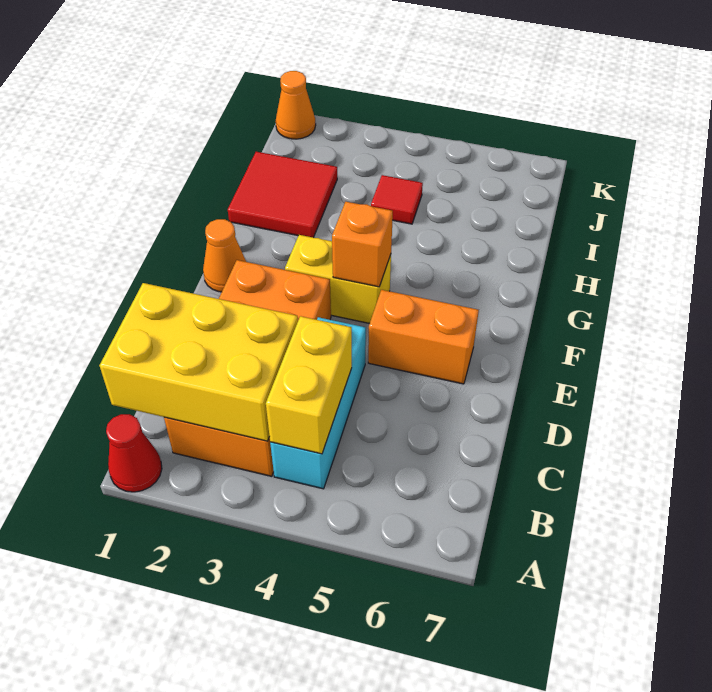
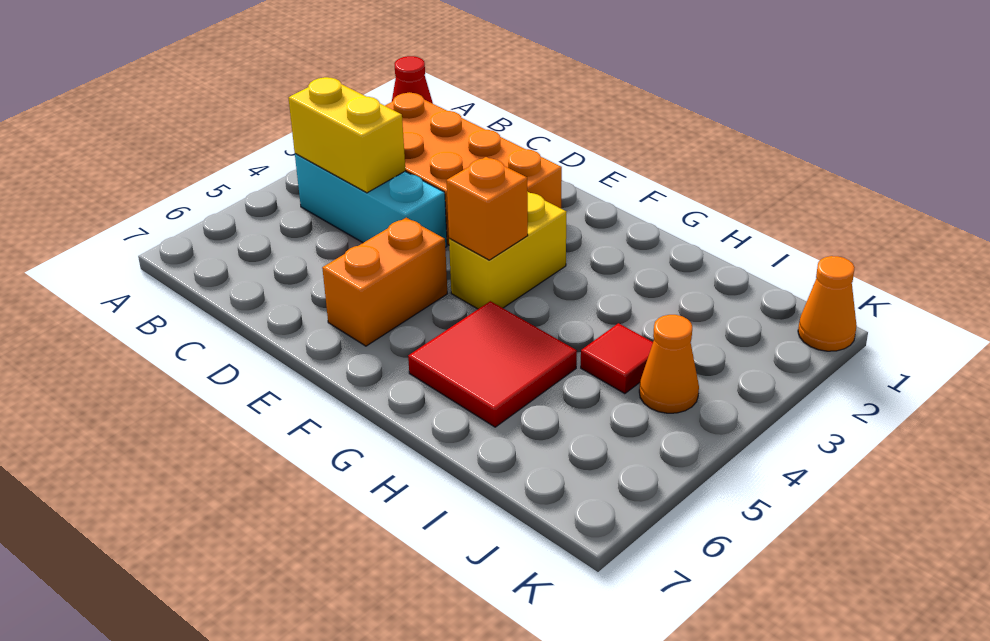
yellow brick B1:C3 level 2 -> none
orange cone F1 level 1 -> orange cone J4 level 1
red tile H1:I2 level 1 -> red tile G5:H6 level 1

